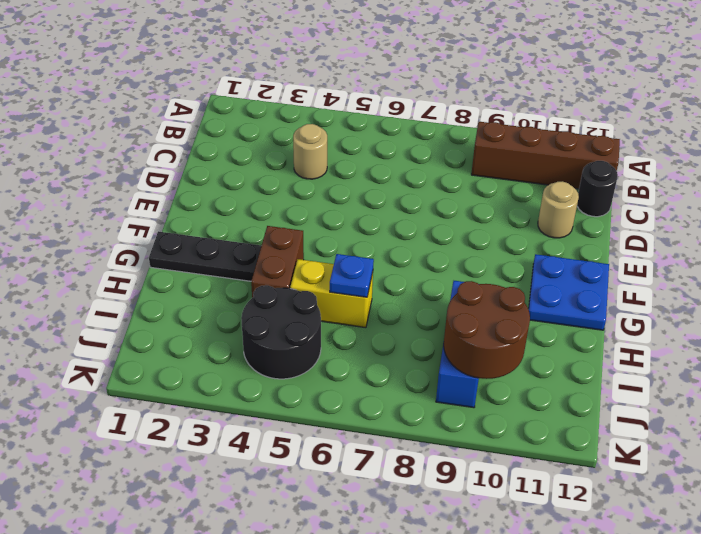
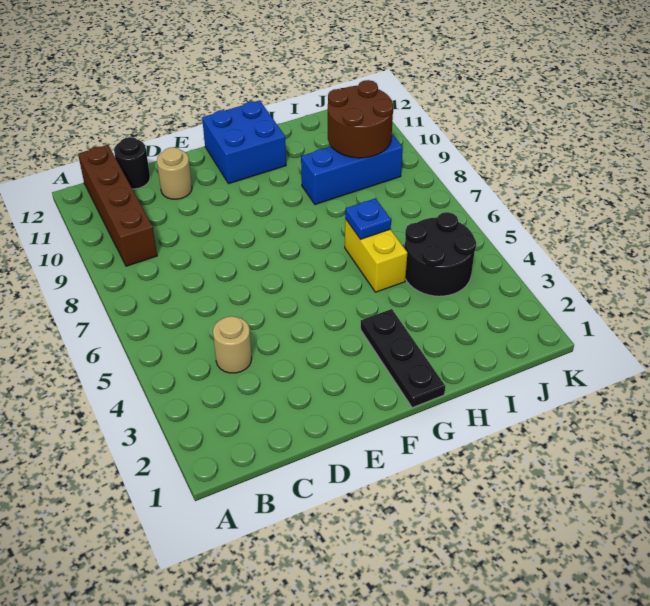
blue plate F11:G12 level 1 -> blue brick F11:G12 level 1
brown brick G4:H4 level 1 -> none

